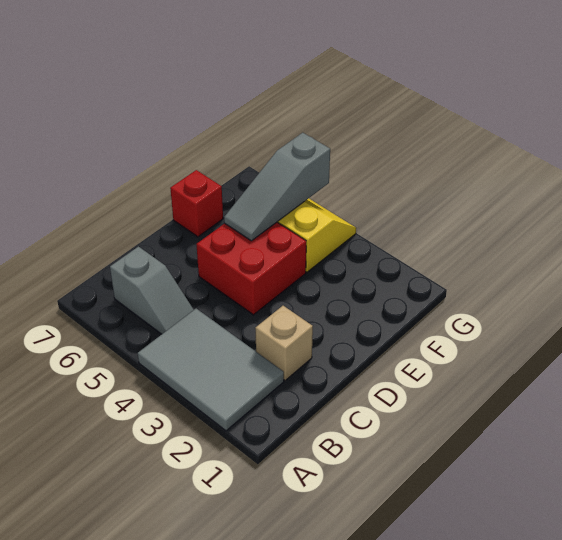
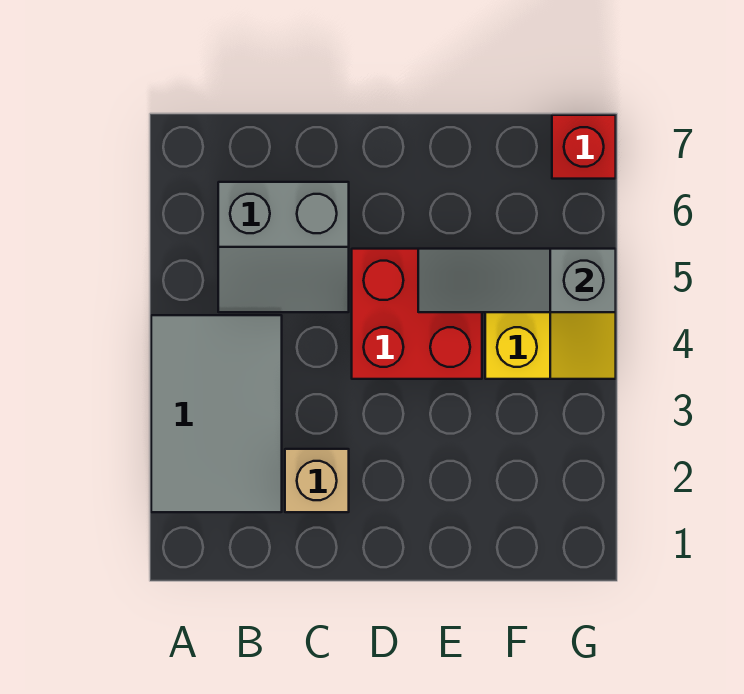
grey slope B5:B6 level 1 top 6 -> grey slope B5:C6 level 1 top 6
red brick E7 level 1 -> red brick G7 level 1

